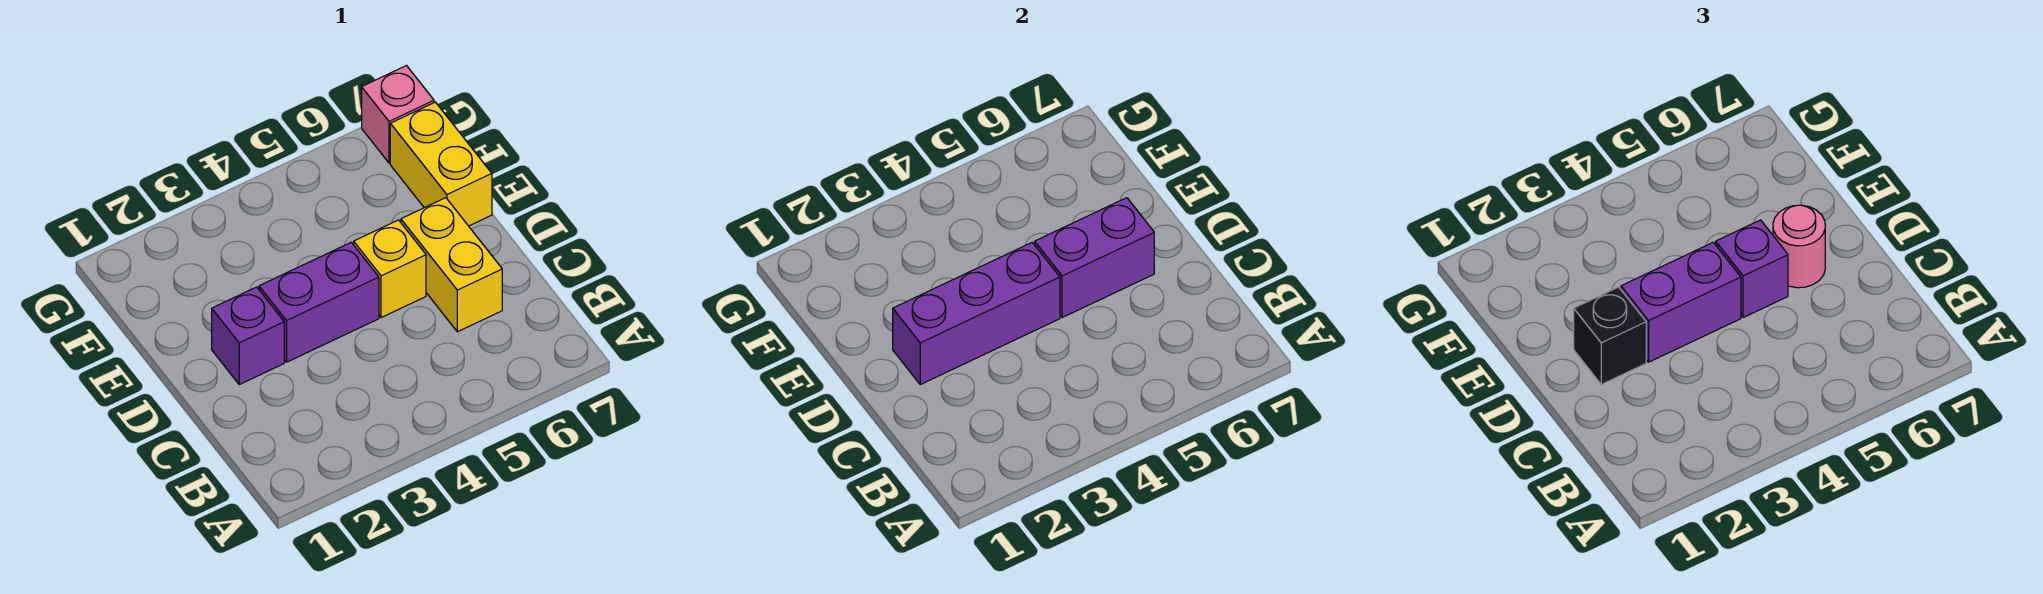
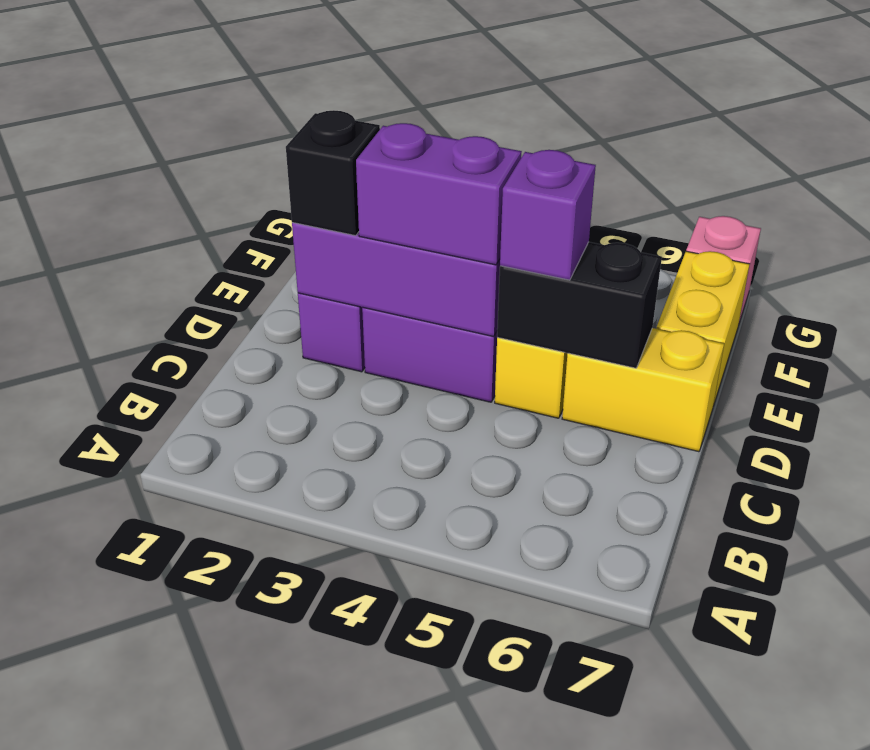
yellow brick C6:D6 level 1 -> yellow brick D6:D7 level 1
purple brick D5:D6 level 2 -> black brick D5:D6 level 2
pink round brick D6 level 3 -> none

